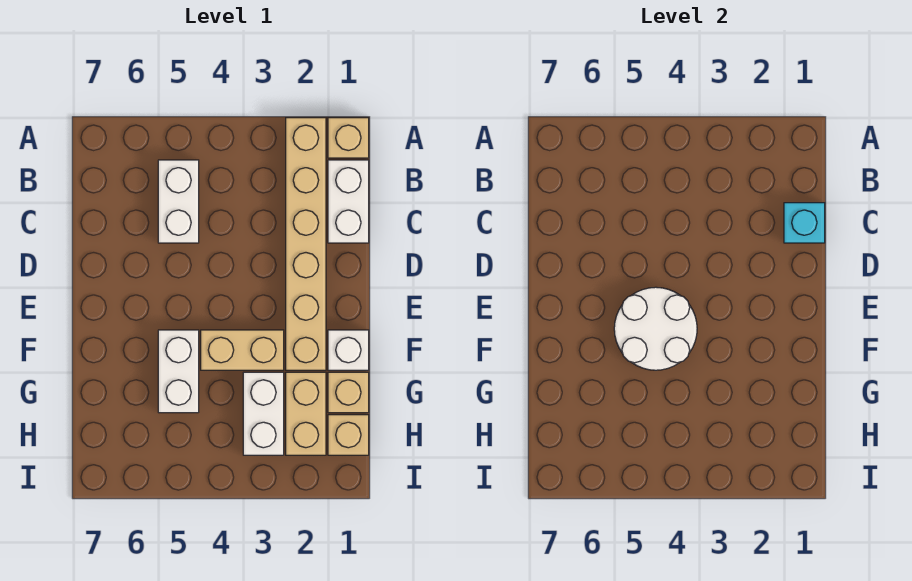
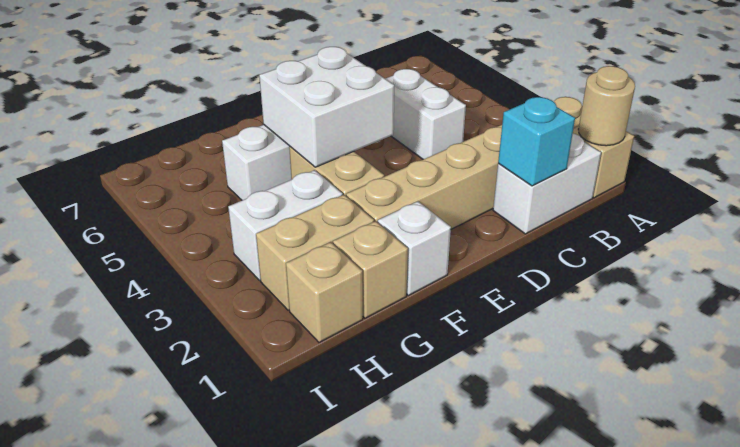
none -> tan round brick A1 level 2
white brick B5:C5 level 1 -> white brick C4:C5 level 1
white round brick E4:F5 level 2 -> white brick E4:F5 level 2

